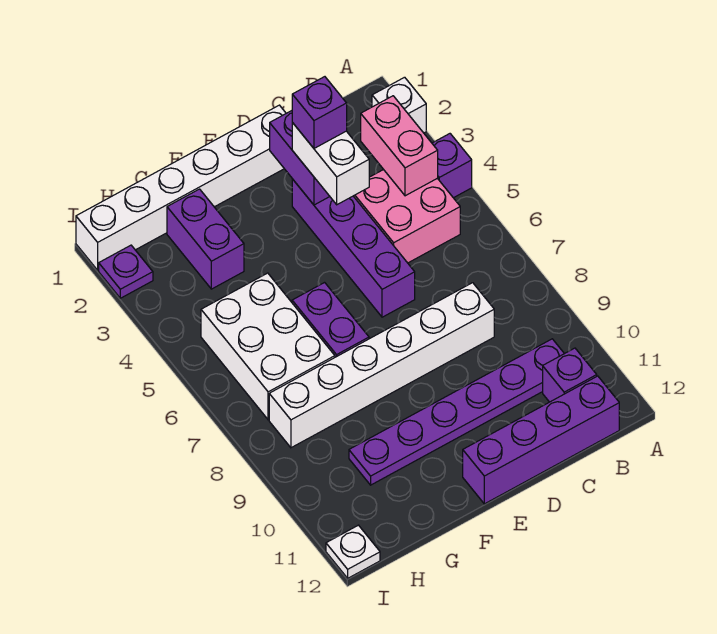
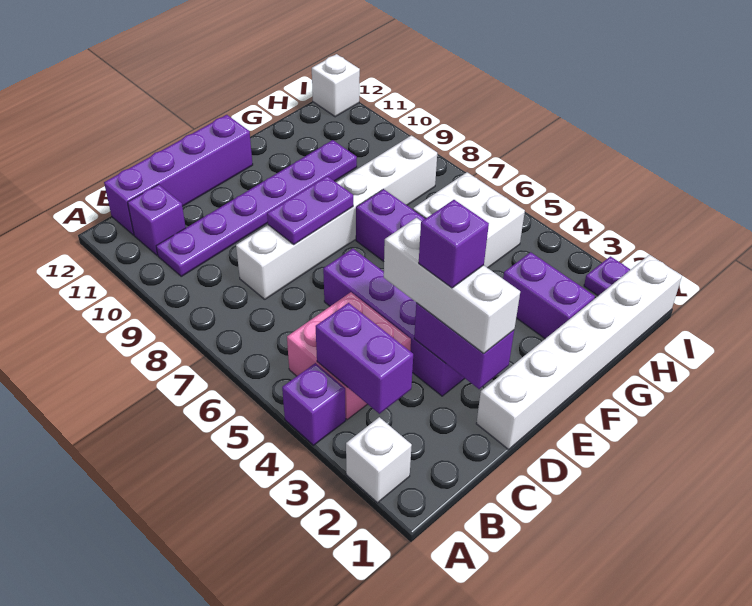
pink brick B3:B4 level 2 -> purple brick B3:B4 level 2
white brick D3:D4 level 3 -> white brick D2:D4 level 3
none -> purple plate D8:E8 level 2
white brick G5:H7 level 1 -> white brick G5:H6 level 1
white plate I12 level 1 -> white brick I12 level 1

